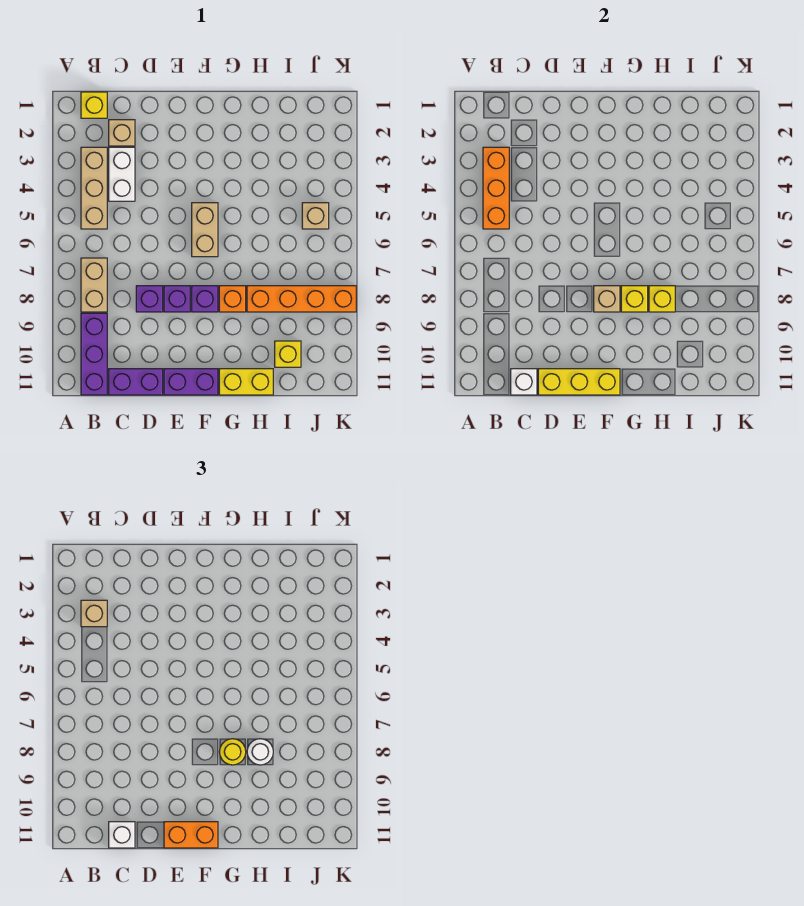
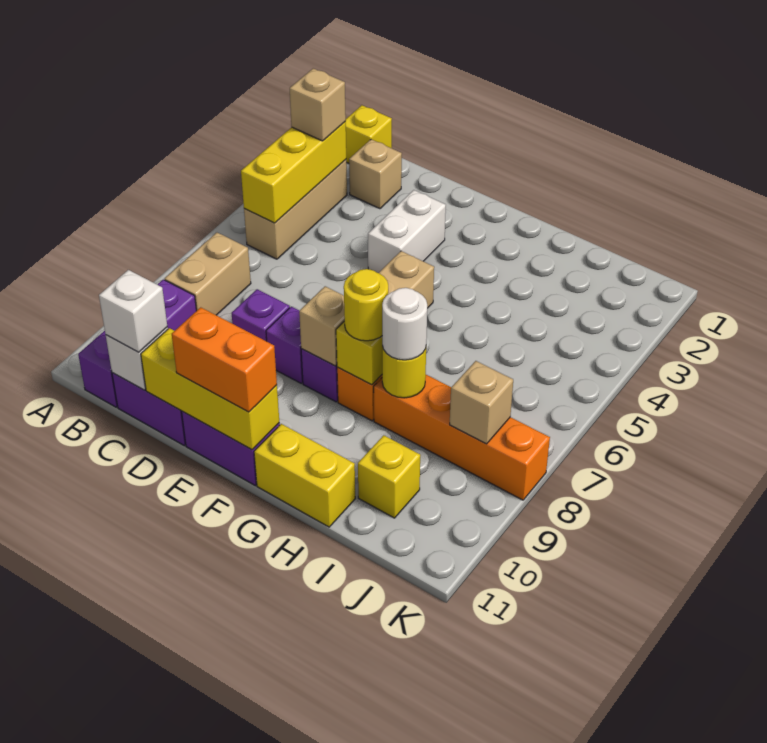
orange brick B3:B5 level 2 -> yellow brick B3:B5 level 2
white brick C3:C4 level 1 -> white brick E3:E4 level 1
yellow brick H8 level 2 -> yellow round brick H8 level 2
tan brick J5 level 1 -> tan brick J8 level 2

